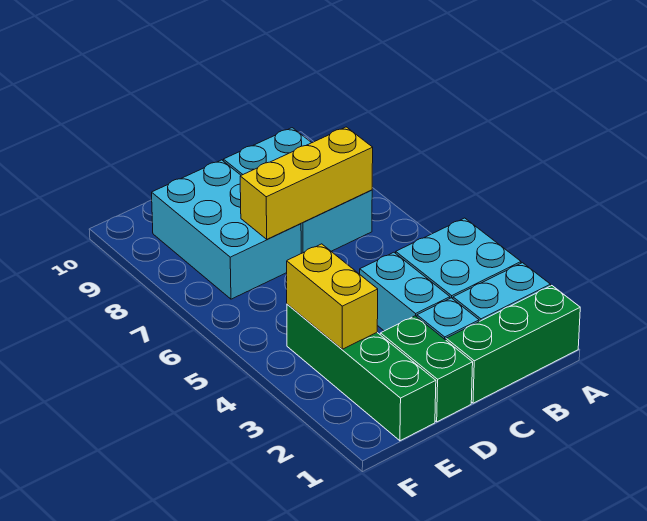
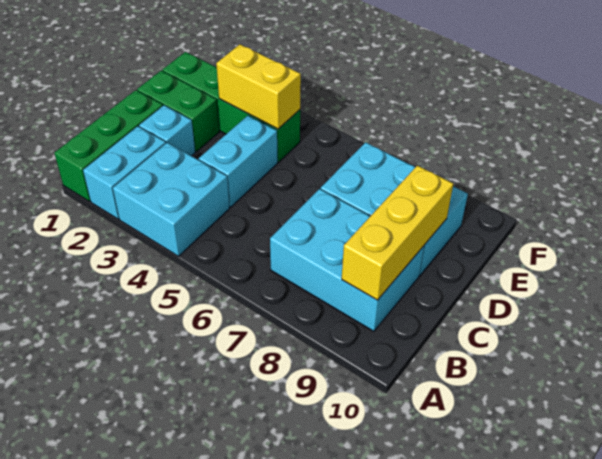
yellow brick B7:D7 level 2 -> yellow brick B9:D9 level 2
cyan brick C3:C4 level 1 -> cyan brick C4:D4 level 1

